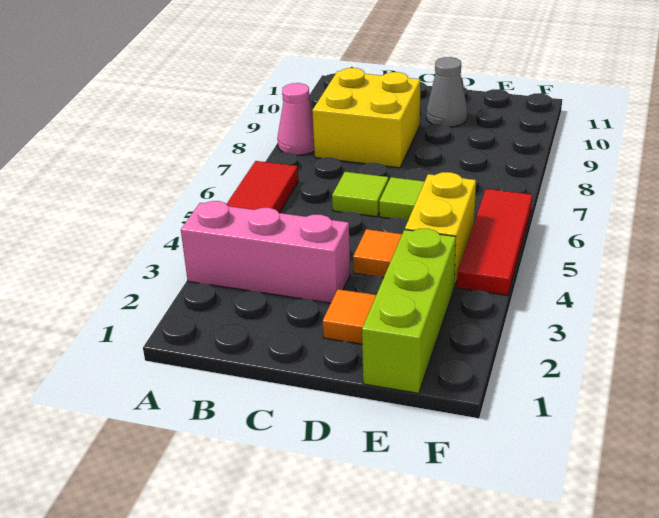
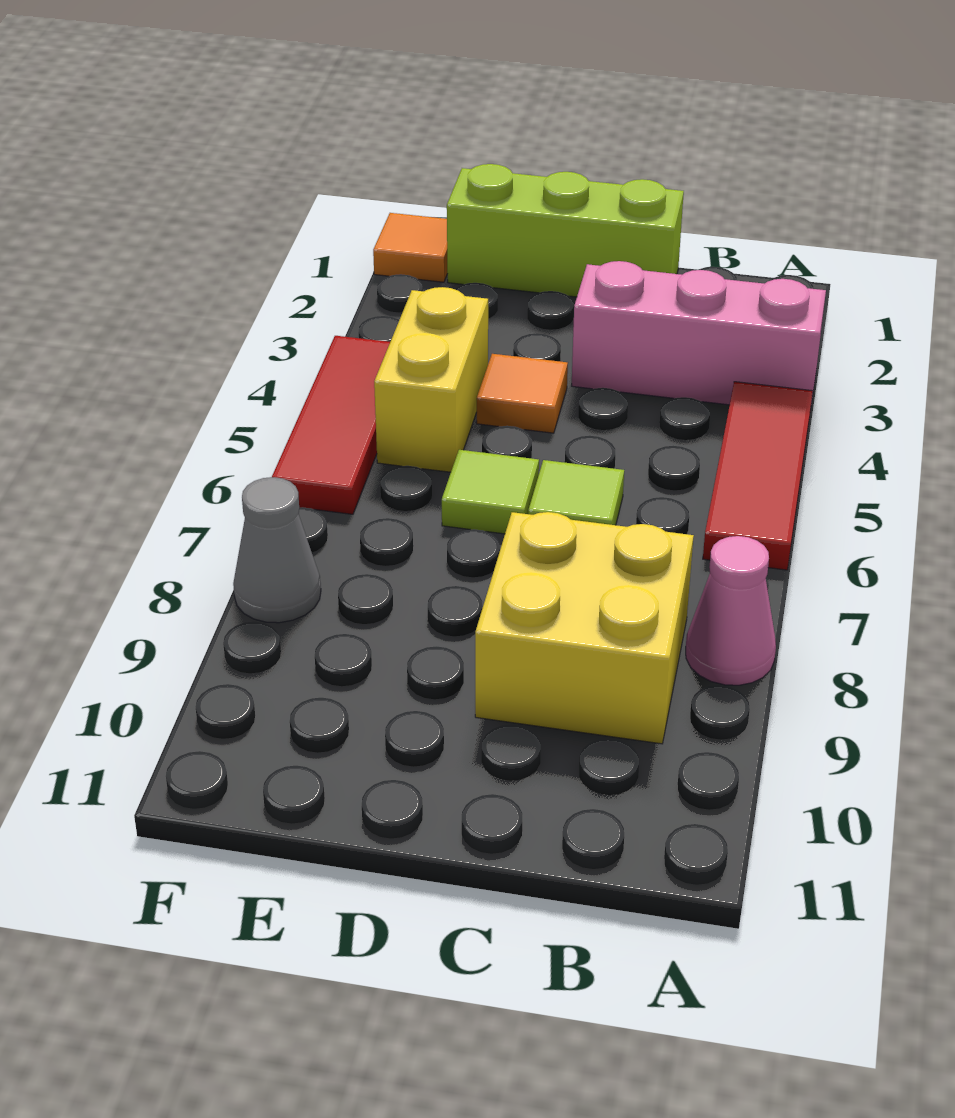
orange tile D2 level 1 -> orange tile F1 level 1
grey cone D10 level 1 -> grey cone F8 level 1
lime brick E1:E3 level 1 -> lime brick C1:E1 level 1

